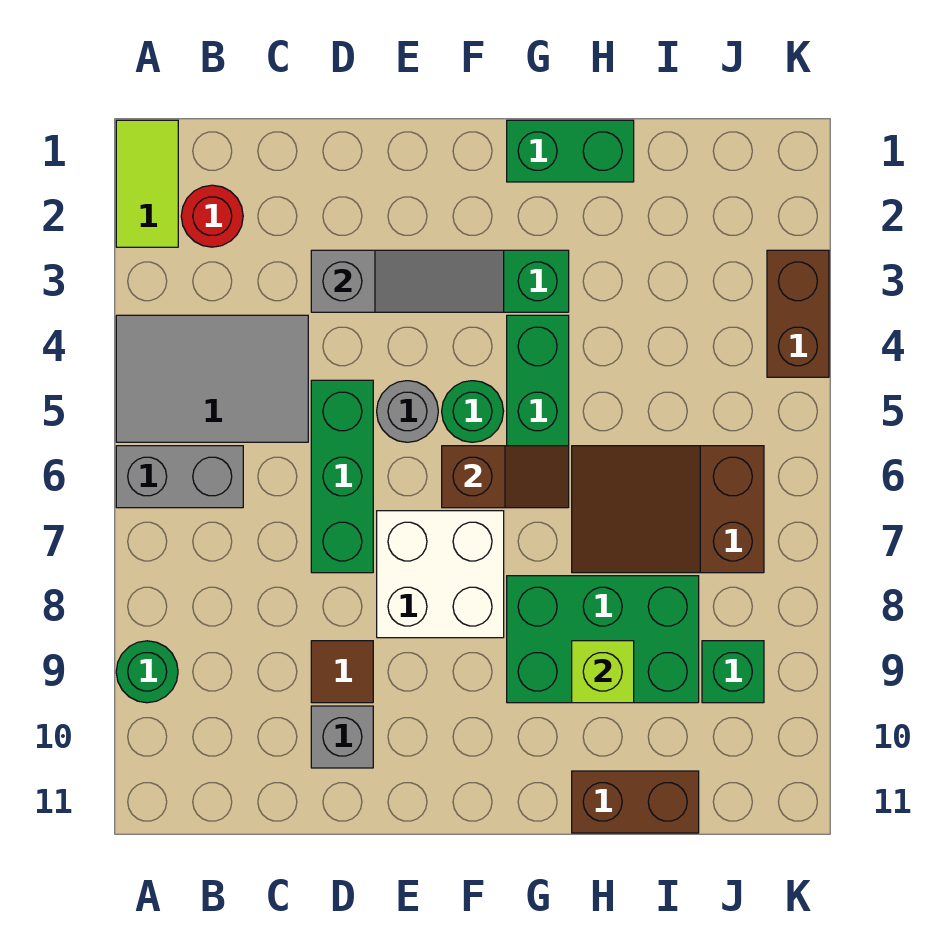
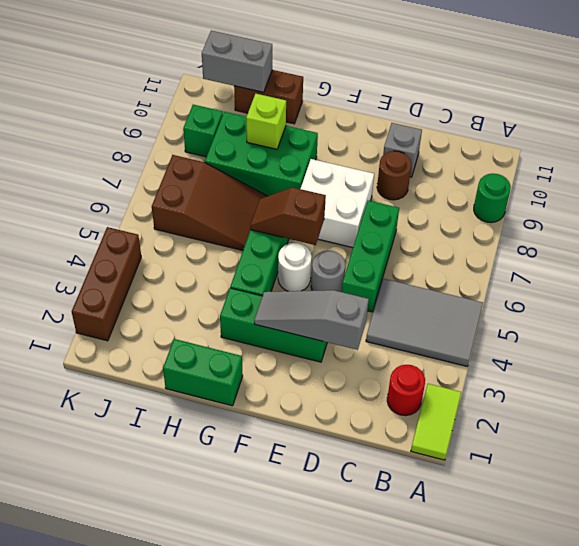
grey brick A6:B6 level 1 -> grey brick I11:J11 level 2
brown tile D9 level 1 -> brown round brick D9 level 1
green round brick F5 level 1 -> white round brick F5 level 1
brown brick K3:K4 level 1 -> brown brick K2:K4 level 1

